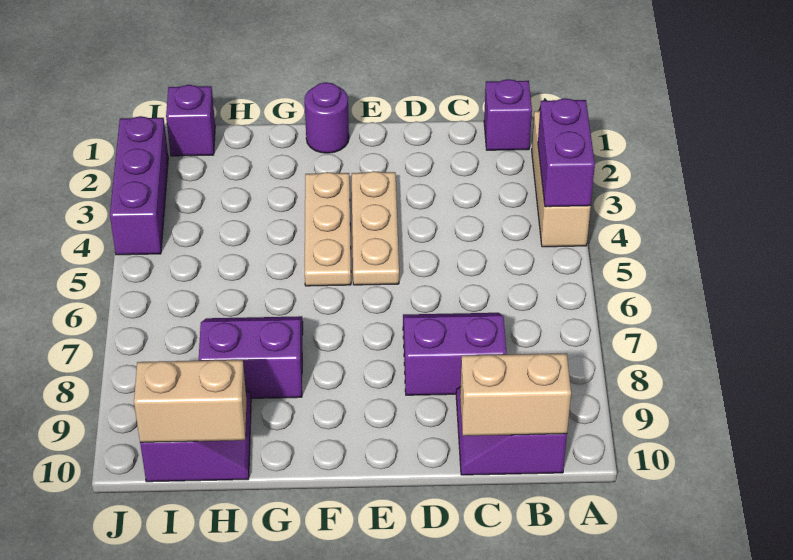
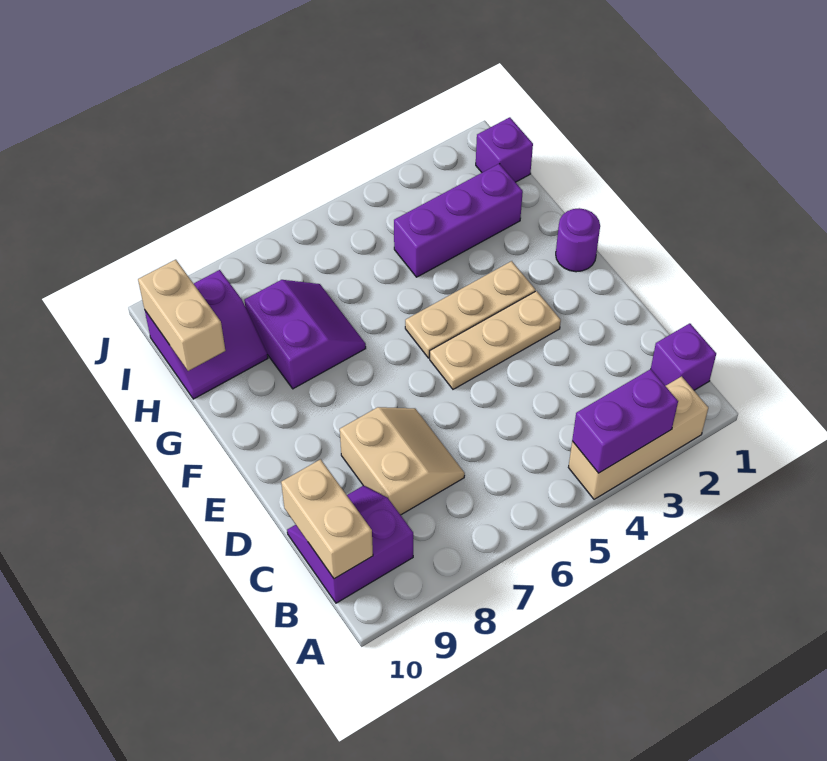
purple slope C7:D8 level 1 top 8 -> tan slope C7:D8 level 1 top 8
purple brick J2:J4 level 1 -> purple brick H2:H4 level 1

